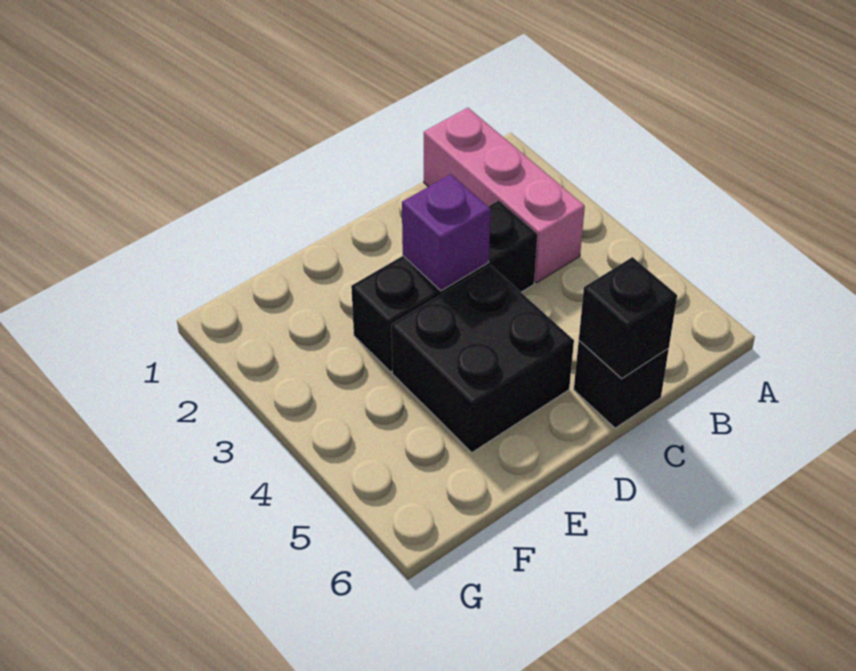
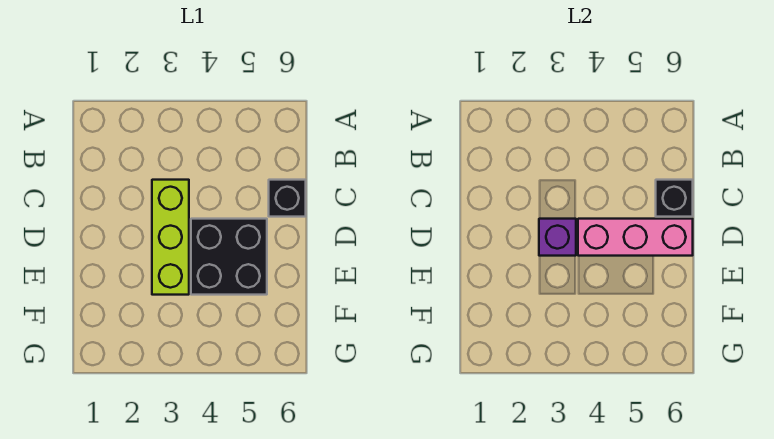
pink brick B1:B3 level 1 -> pink brick D4:D6 level 2
black brick C3:E3 level 1 -> lime brick C3:E3 level 1

